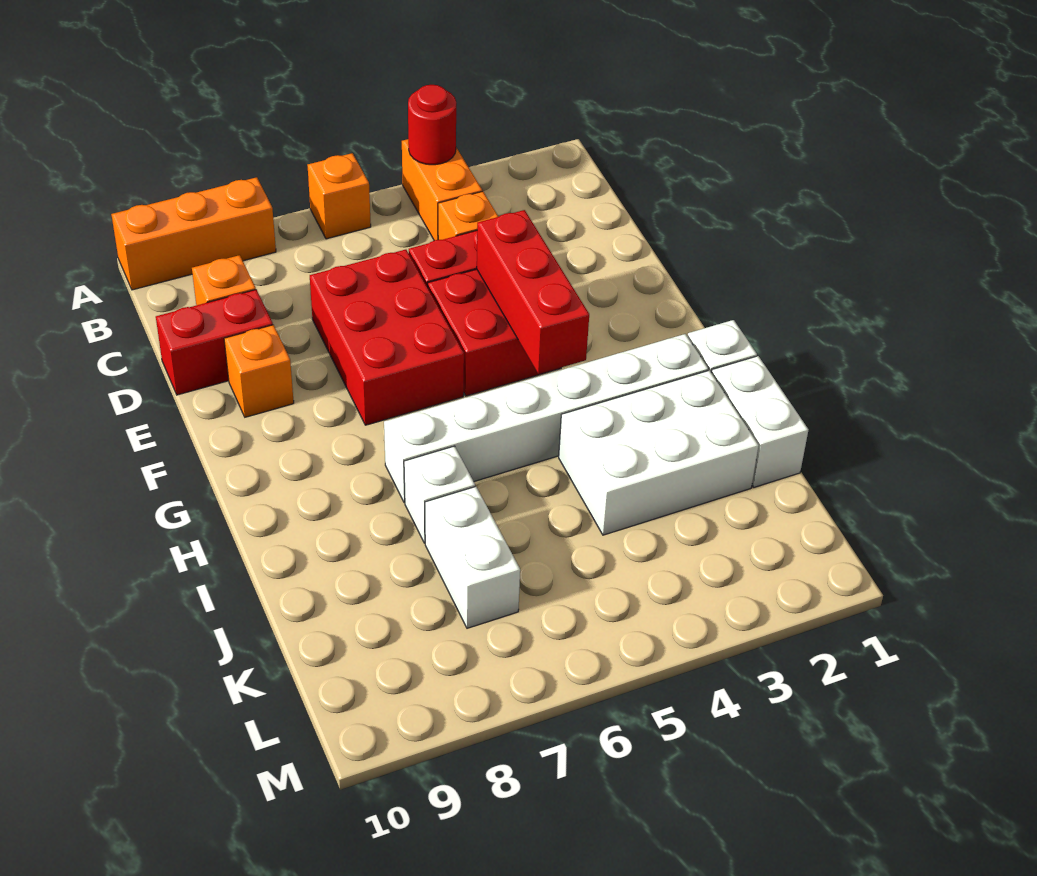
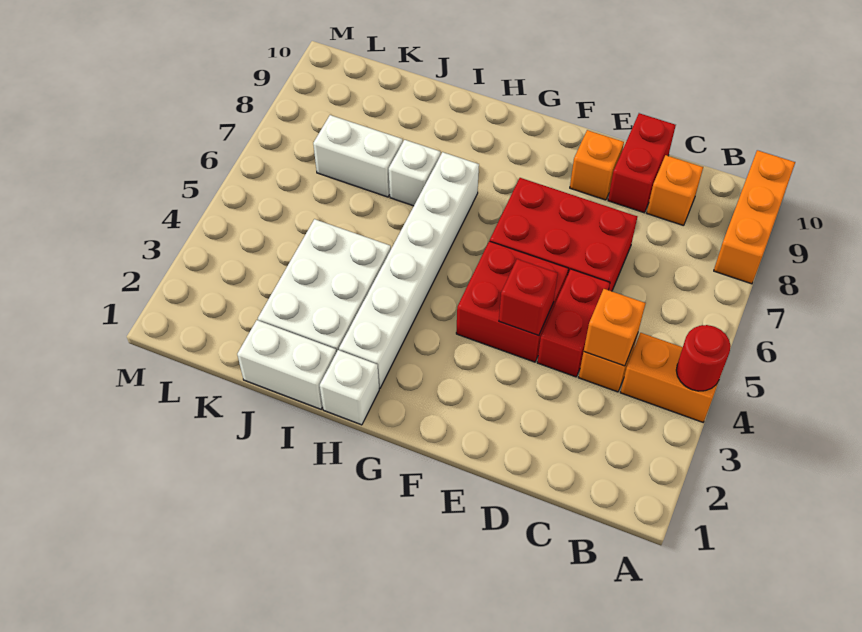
orange brick A6 level 1 -> orange brick C4 level 2
red brick E4:G4 level 2 -> red brick E4 level 2

